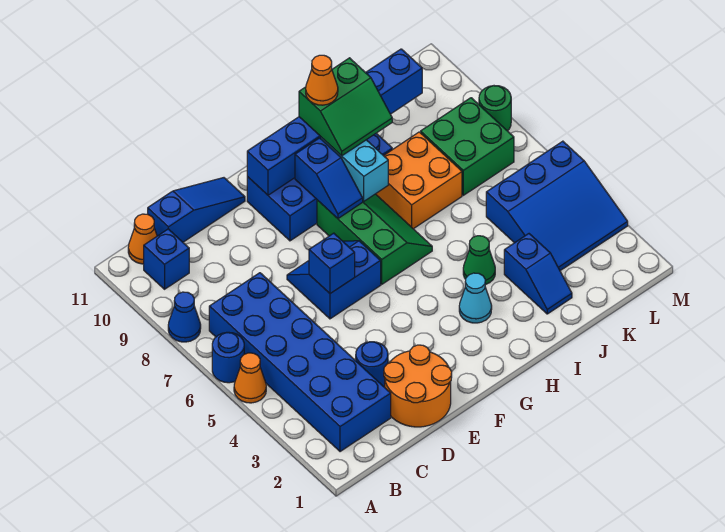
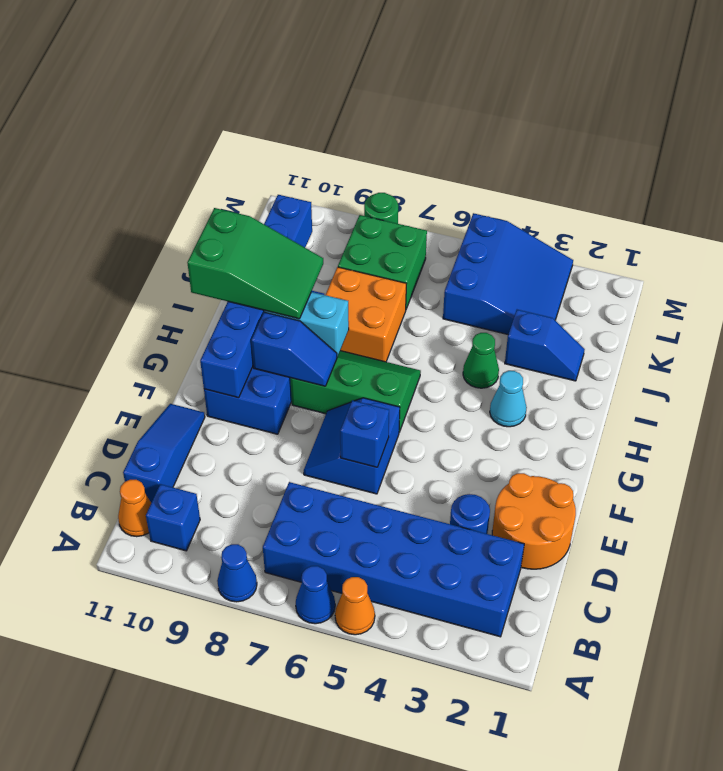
blue round brick A6 level 1 -> blue cone A6 level 1
green slope H9:I10 level 3 top 10 -> green slope H9:I11 level 3 top 11
orange cone H10 level 4 -> none

